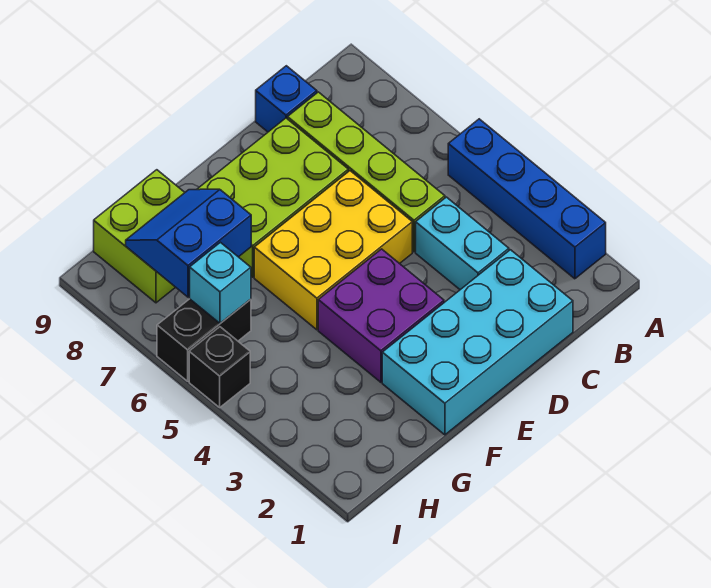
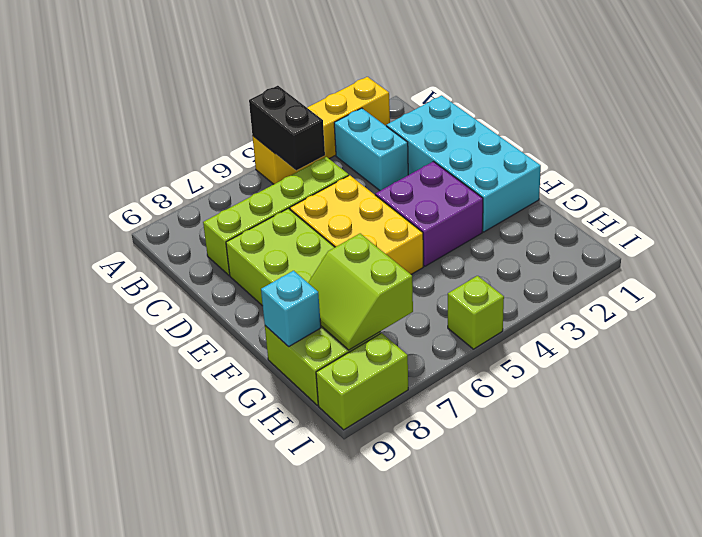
blue brick A2:A5 level 1 -> yellow brick A2:A5 level 1
cyan brick C3:C4 level 1 -> cyan brick B3:C3 level 1
blue brick C9 level 1 -> none
blue slope G7:H8 level 2 top 7 -> lime slope G7:H8 level 2 top 7
black brick H6:I6 level 1 -> black brick A5:B5 level 2
cyan brick H6 level 2 -> cyan brick G9 level 2
black brick I5 level 1 -> lime brick I5 level 1
none -> lime brick I8:I9 level 1

